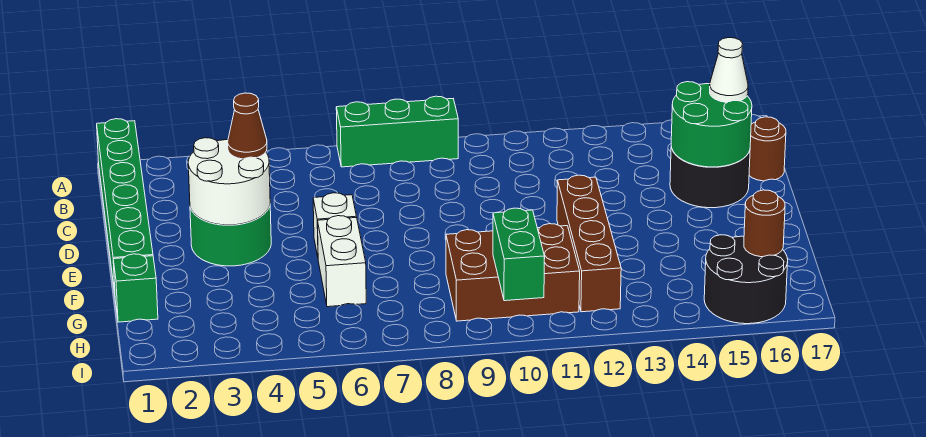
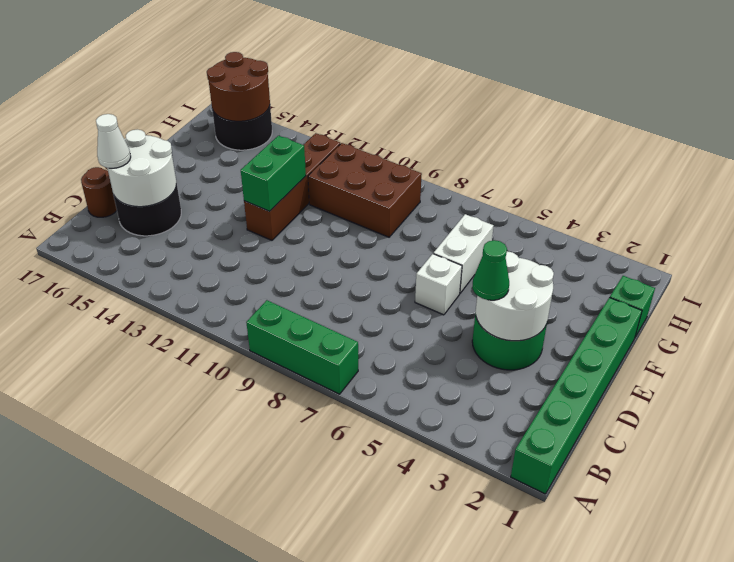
green round brick C15:D16 level 2 -> white round brick C15:D16 level 2
brown cone D4 level 3 -> green cone D4 level 3
green brick H10:I10 level 2 -> green brick E12:F12 level 2
brown round brick H16 level 2 -> brown round brick H15:I16 level 2

